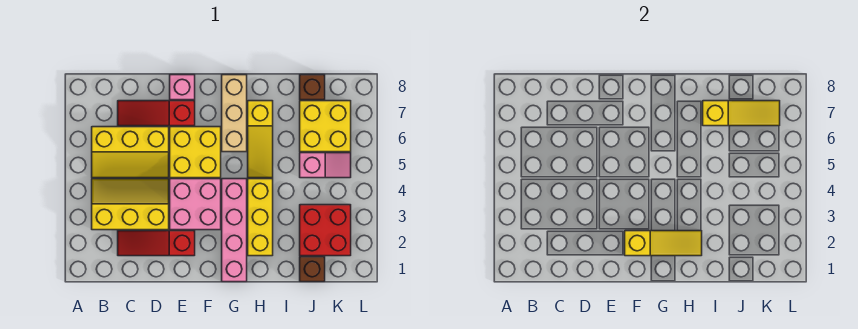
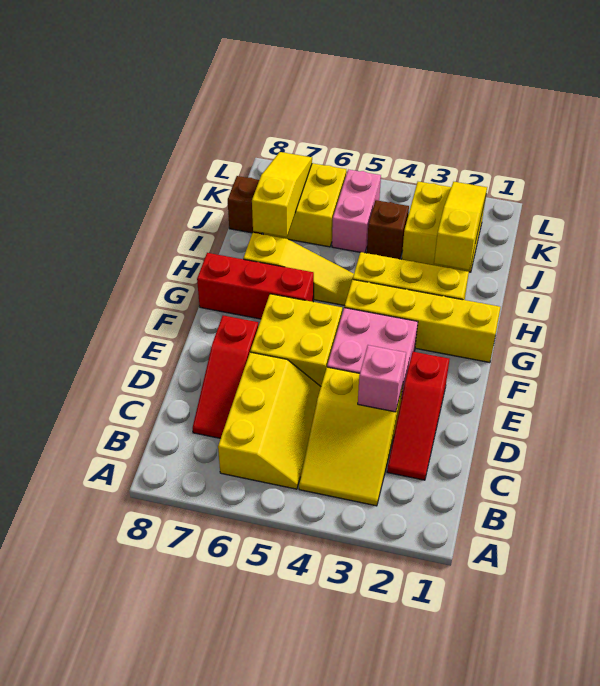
yellow slope B3:D4 level 1 top 3 -> yellow slope B3:D4 level 1 top D
pink brick E8 level 1 -> pink brick D3 level 2
yellow slope F2:H2 level 2 top F -> yellow slope I2:K2 level 2 top I
pink brick G1:G4 level 1 -> yellow brick G1:G4 level 1
tan brick G6:G8 level 1 -> red brick G6:G8 level 1
brown brick J1 level 1 -> brown brick J4 level 1
red brick J2:K3 level 1 -> yellow brick J2:K3 level 1
pink slope J5:K5 level 1 top J -> pink brick J5:K5 level 1

